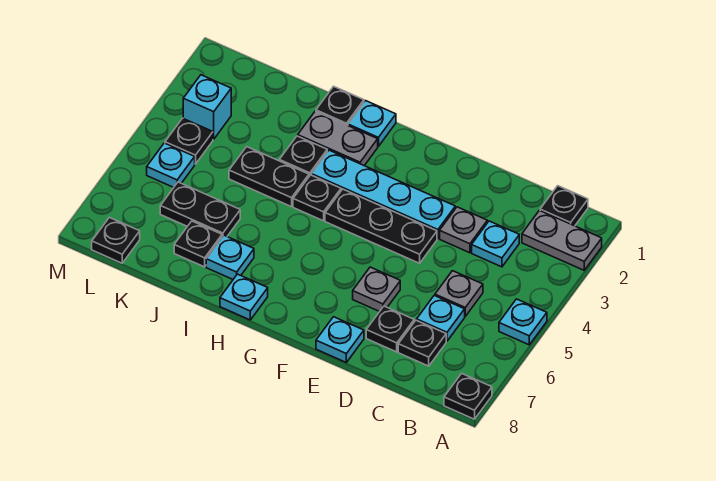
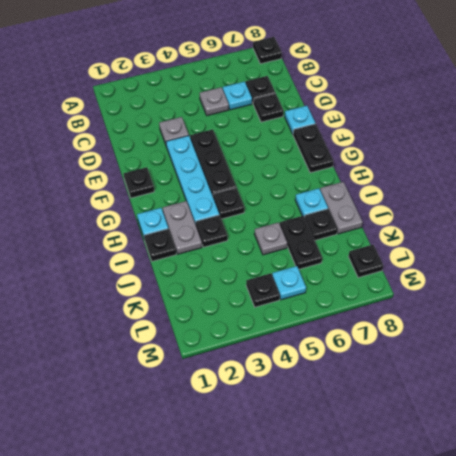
grey plate A2:B2 level 1 -> grey plate I8:J8 level 1
cyan plate A5 level 1 -> none
black plate B1 level 1 -> black plate F1 level 1
cyan plate C3 level 1 -> none
grey plate E6 level 1 -> grey plate J5 level 1
cyan plate H8 level 1 -> none
black plate I4:J4 level 1 -> black plate F8:G8 level 1
cyan brick L3 level 1 -> none

